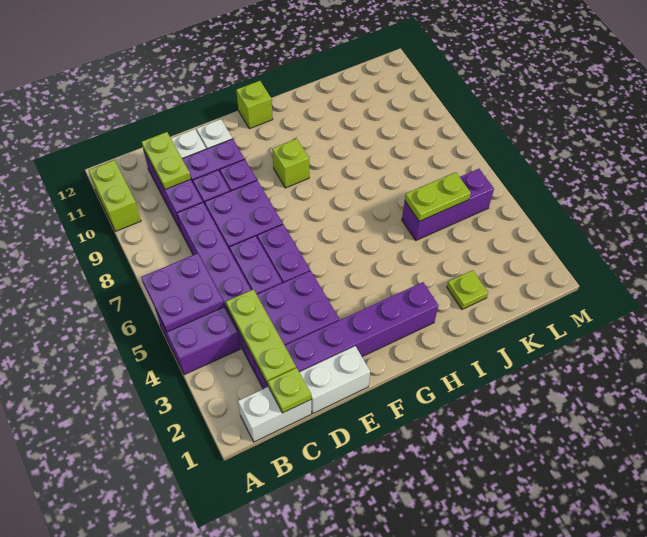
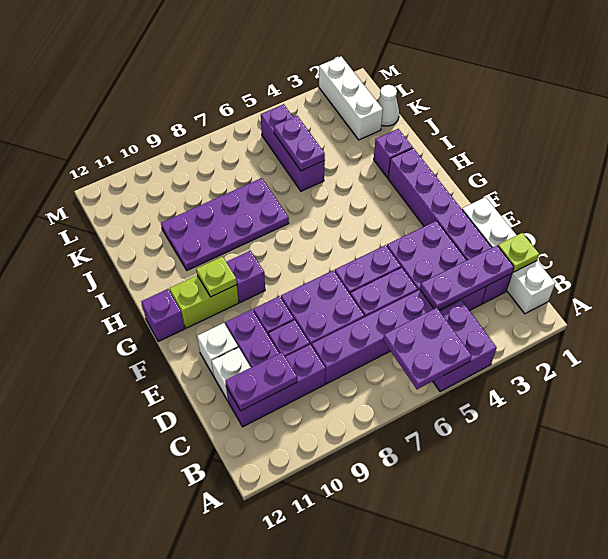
lime brick A10:A11 level 1 -> lime brick G10:G11 level 1
lime plate C2:C4 level 2 -> purple plate C2:C4 level 2
lime plate C10:C11 level 2 -> purple plate C10:C11 level 2
lime brick G9 level 1 -> purple brick G9 level 1
lime brick G12 level 1 -> purple brick G12 level 1
none -> purple brick I2 level 1
none -> purple plate I7:J10 level 1
lime plate J2 level 1 -> lime plate G10 level 2
lime plate J5:K5 level 2 -> purple plate J5:K5 level 2
none -> white cone K1 level 1
none -> white brick K2:M2 level 1

